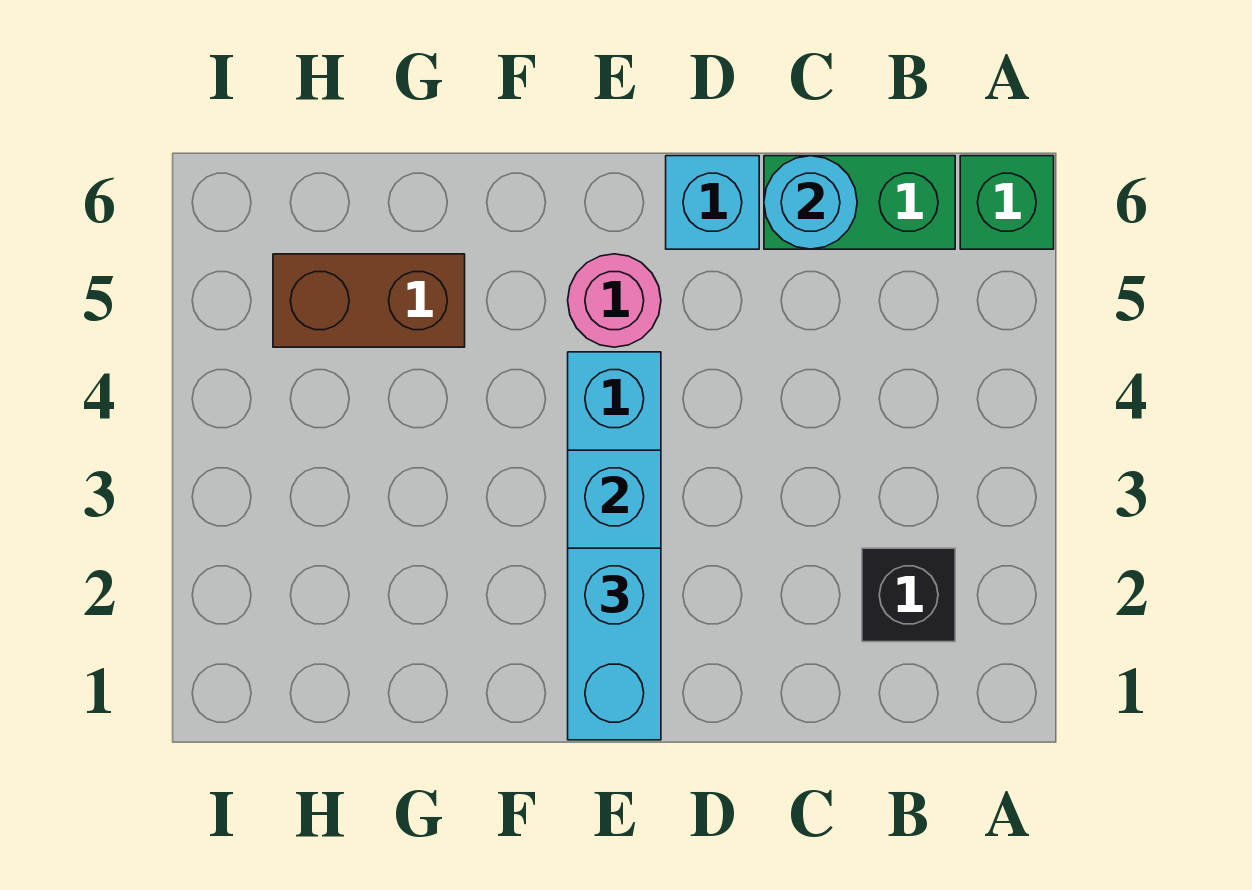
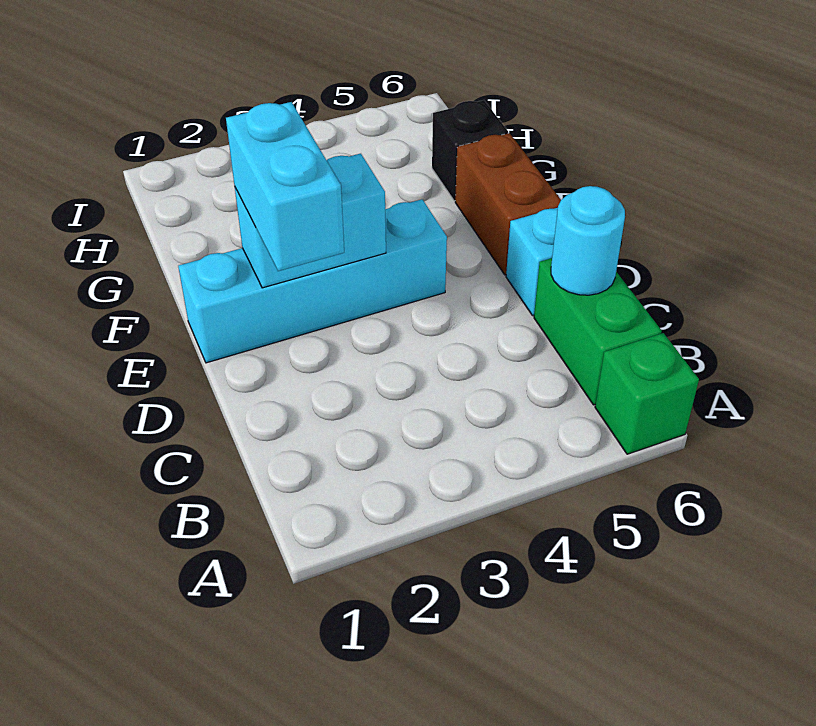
black brick B2 level 1 -> black brick G6 level 1
cyan brick E1:E2 level 3 -> cyan brick D2:E2 level 3
pink round brick E5 level 1 -> none
brown brick G5:H5 level 1 -> brown brick E6:F6 level 1

